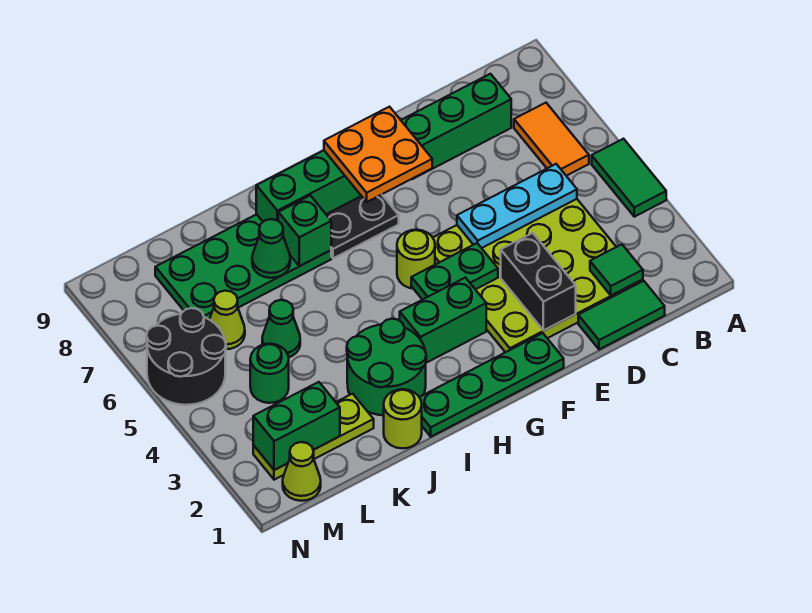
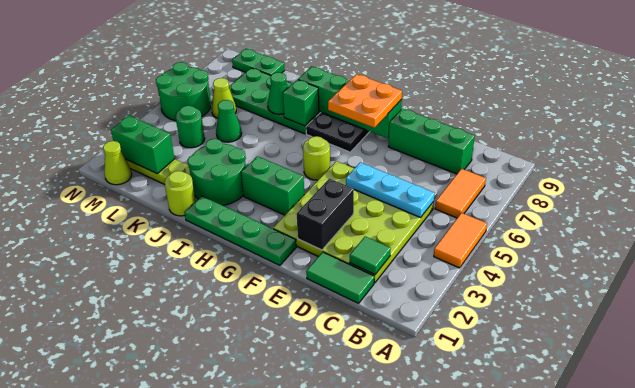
green tile A4:A5 level 1 -> orange tile A4:A5 level 1
green plate F4:G4 level 2 -> green plate L9:M9 level 1
black round brick M5:N6 level 1 -> green round brick M5:N6 level 1

